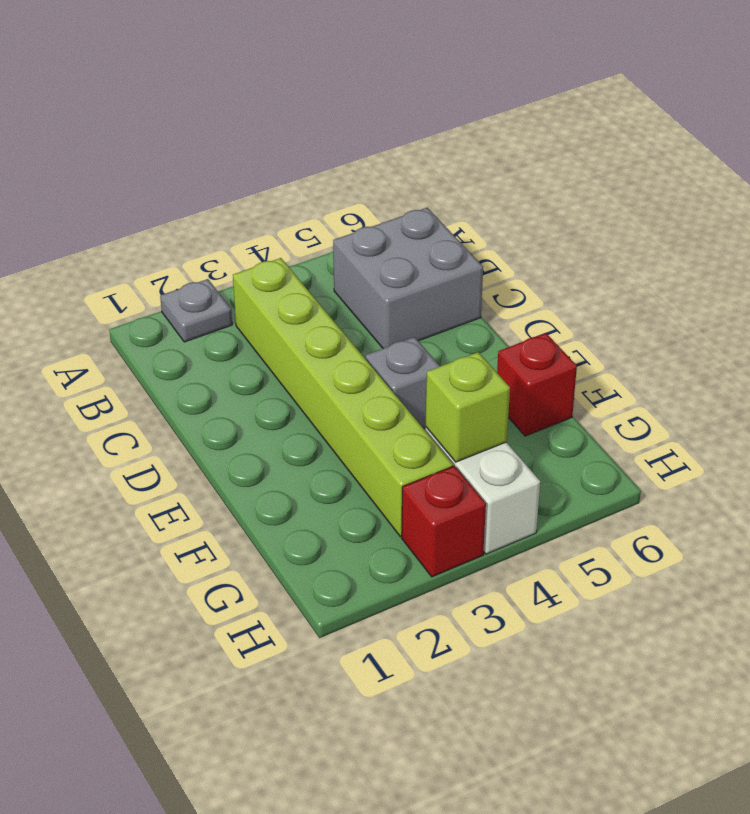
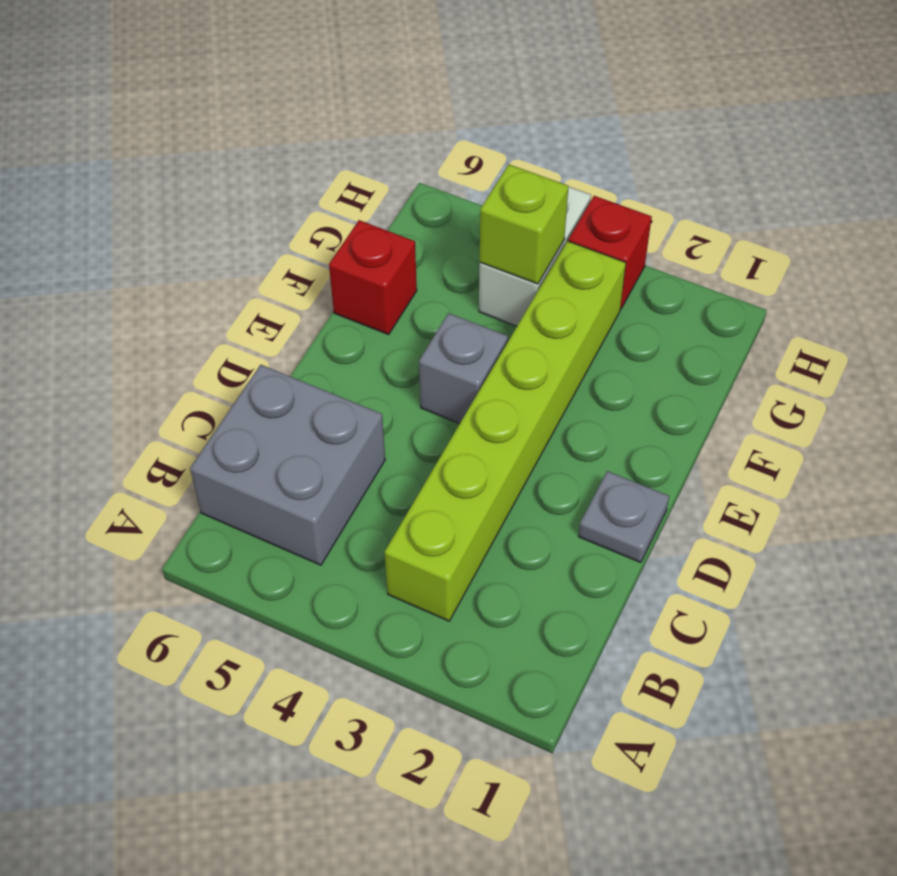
grey plate A2 level 1 -> grey plate D1 level 1

